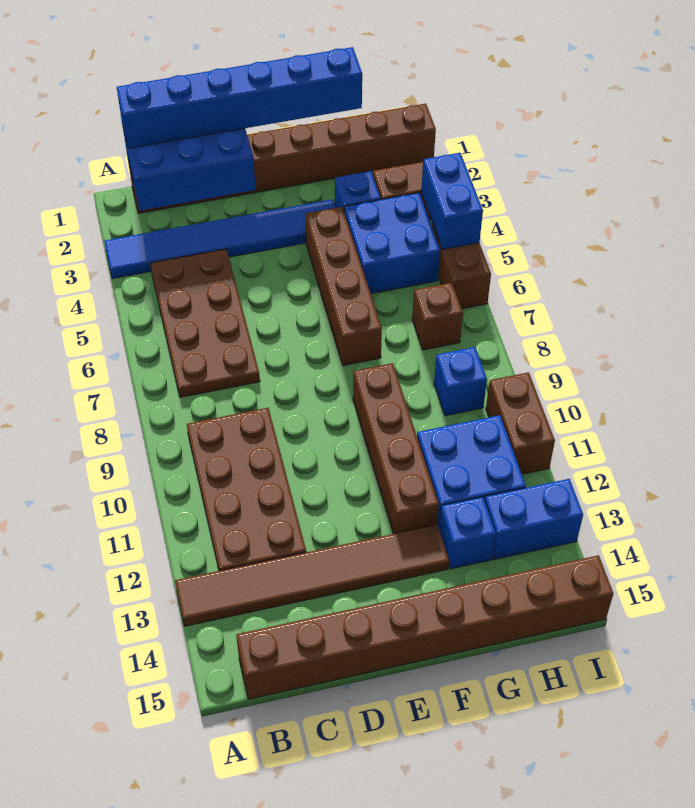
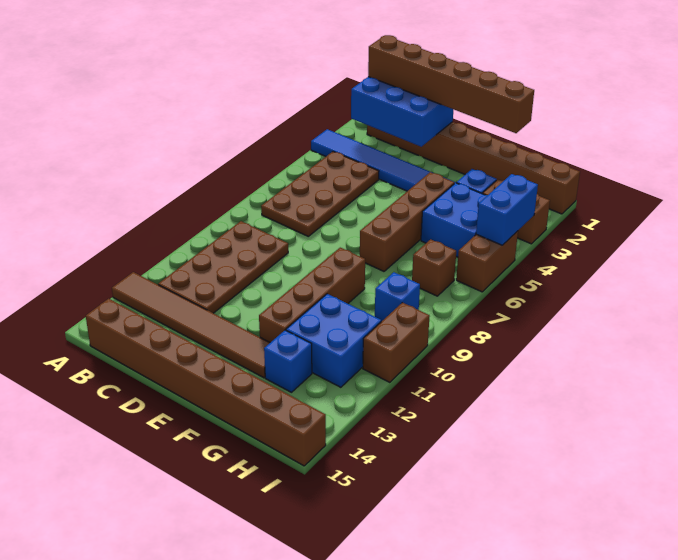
blue brick B1:G1 level 3 -> brown brick B1:G1 level 3
blue brick H13:I13 level 1 -> none

